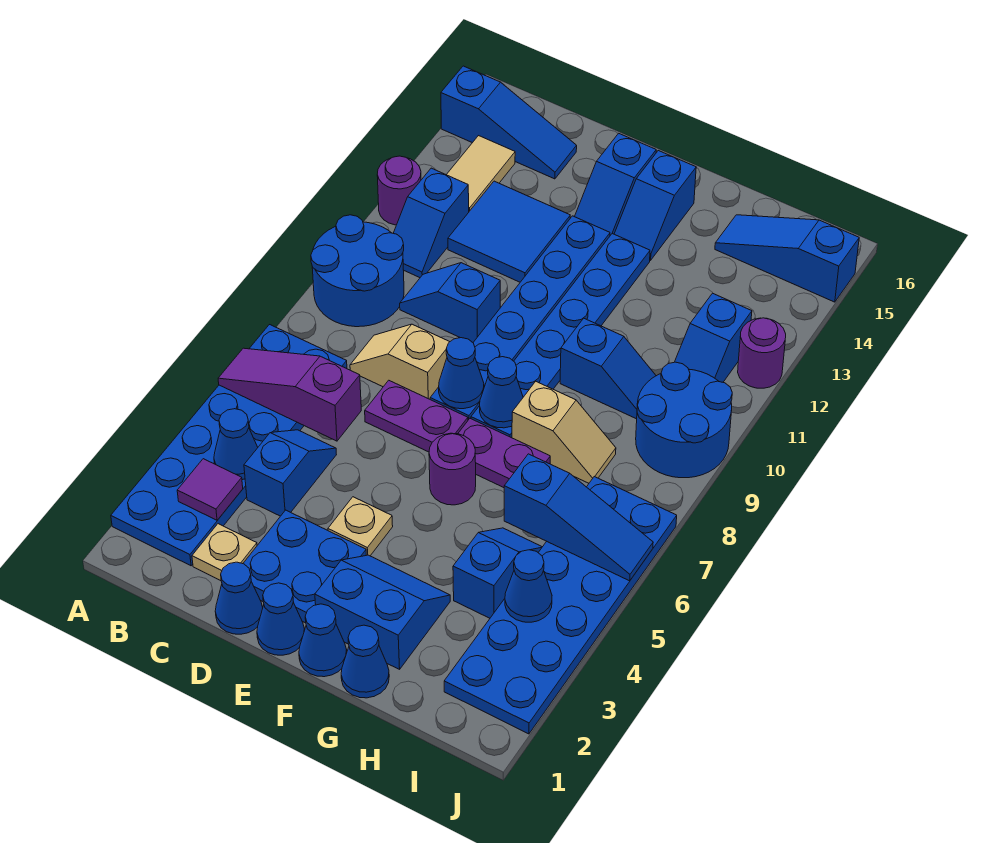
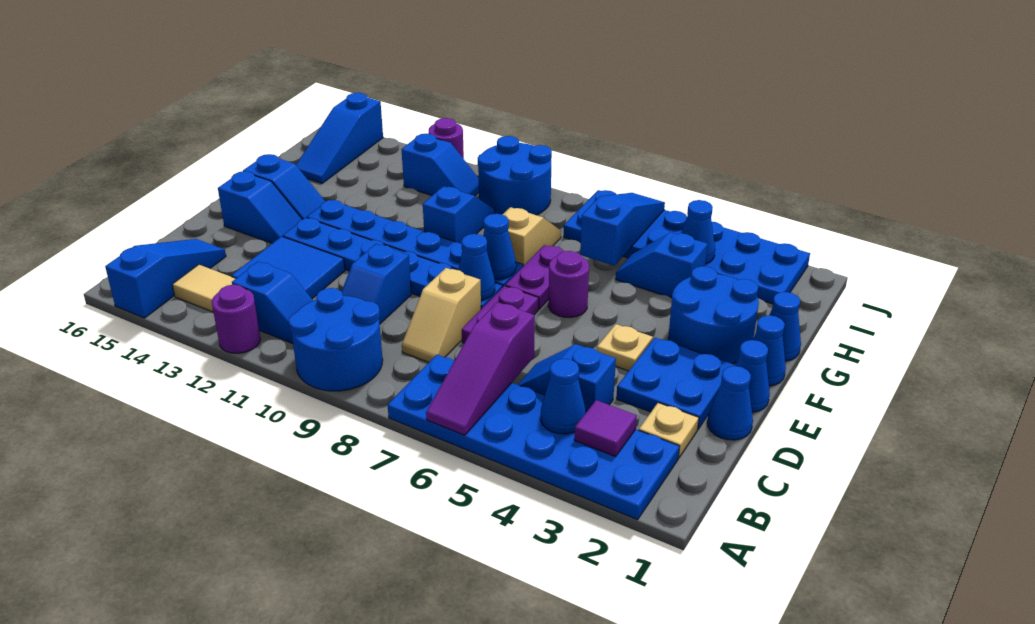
blue slope F2:G3 level 1 top 2 -> blue round brick F2:G3 level 1

